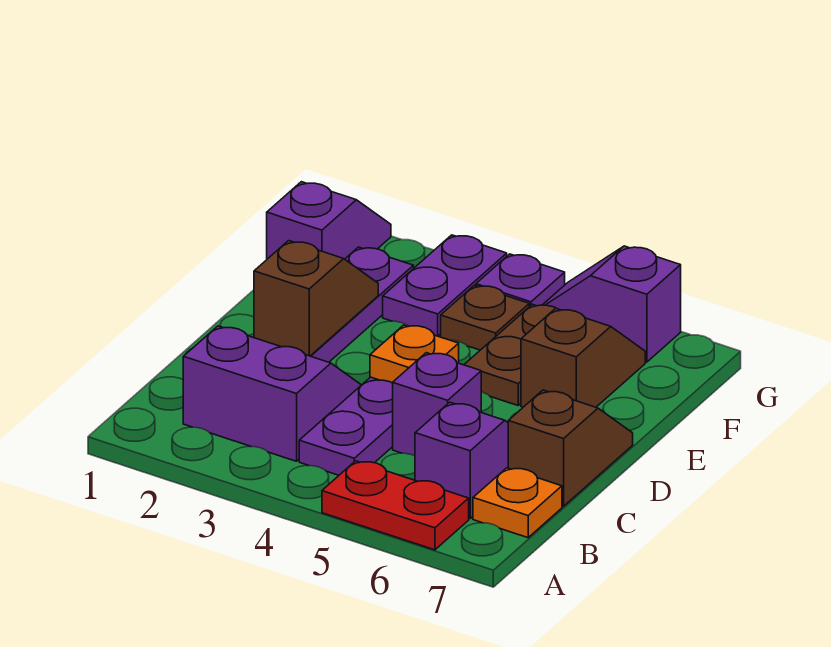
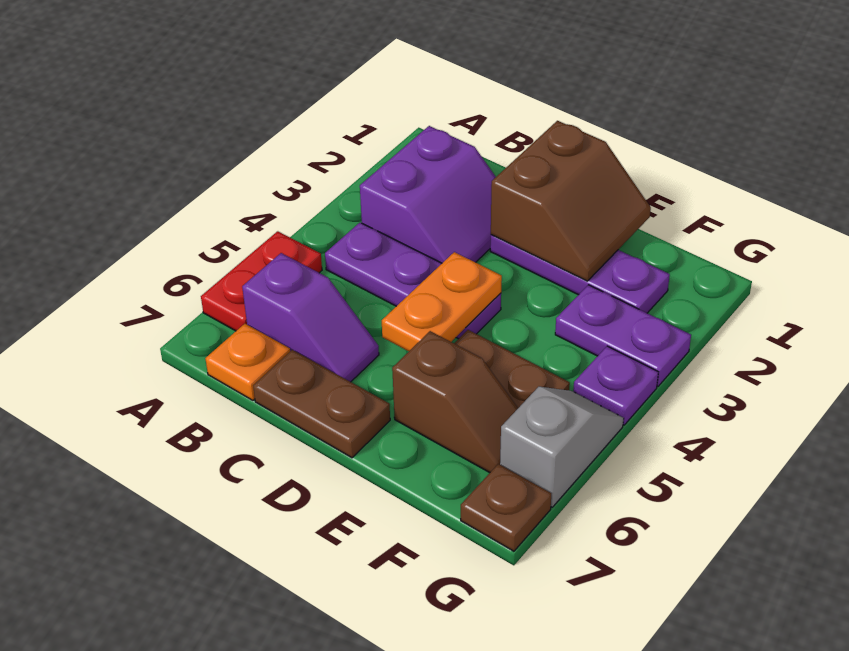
purple brick C5 level 1 -> none
brown slope C7:D7 level 1 top C -> brown plate C7:D7 level 1
brown slope D2:E2 level 2 top D -> brown slope D1:E2 level 2 top D
orange plate D4 level 2 -> orange plate D4:D5 level 2
purple slope F1:G1 level 1 top F -> none
brown plate F4 level 1 -> brown plate G7 level 1
purple slope G5:G6 level 1 top 6 -> grey slope G5:G6 level 1 top 6

